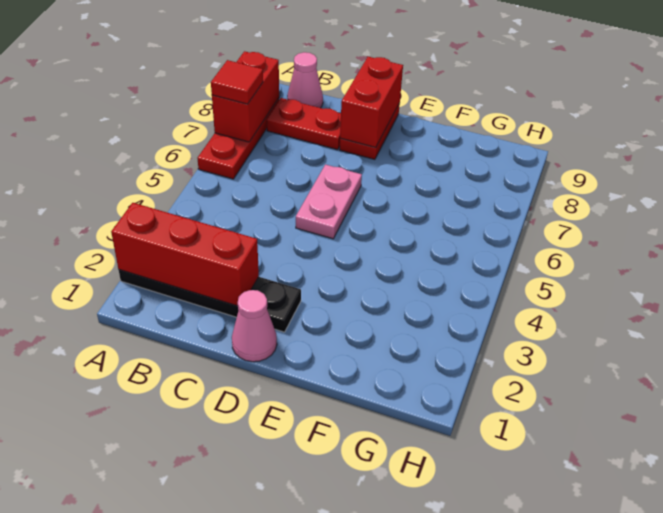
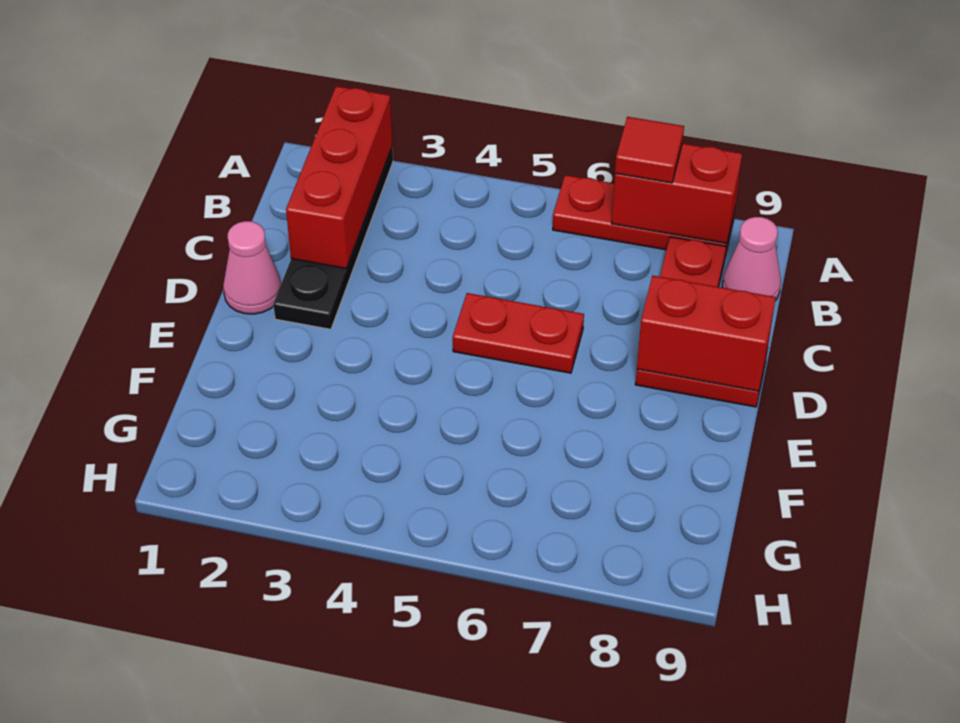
pink plate D5:D6 level 1 -> red plate D5:D6 level 1

